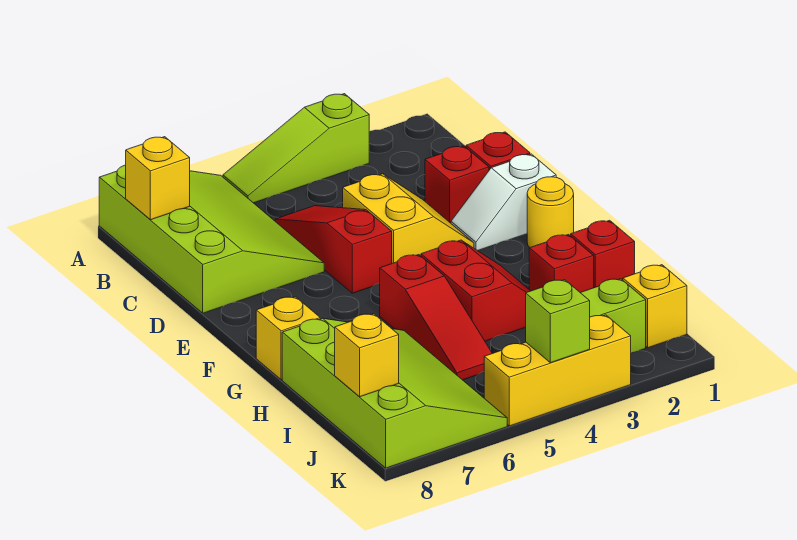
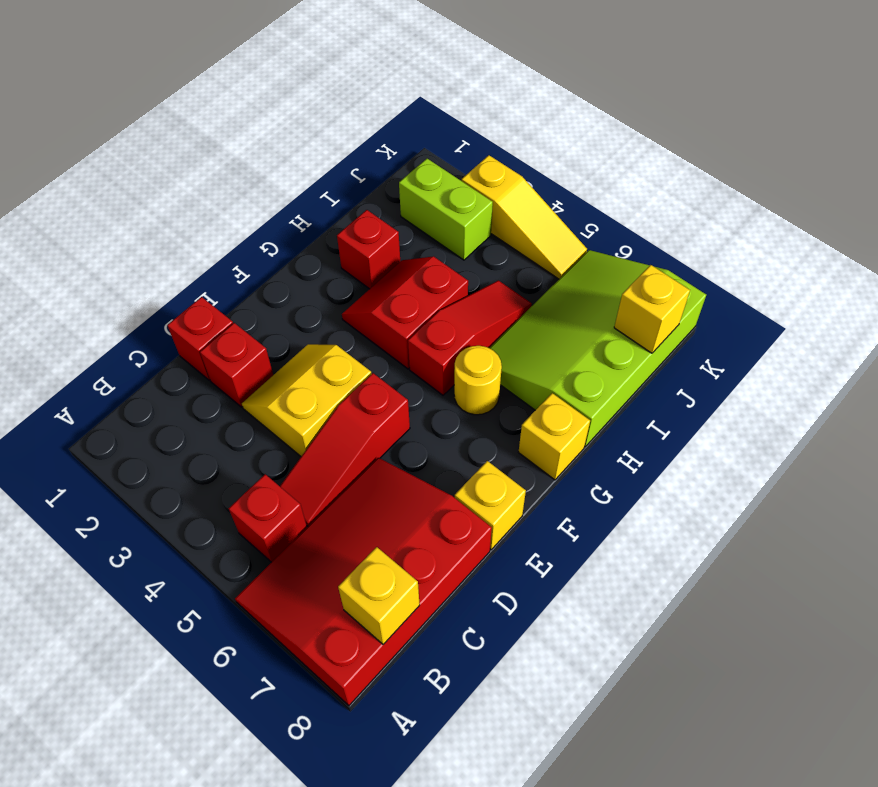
lime slope A3:A5 level 1 top 3 -> none
lime slope A6:D8 level 1 top 8 -> red slope A6:D8 level 1 top 8
white slope E1:E2 level 1 top 1 -> none
yellow round brick F1 level 1 -> yellow round brick G6 level 1
red brick H1 level 1 -> red brick B5 level 1
yellow brick J1 level 1 -> yellow brick E8 level 1
yellow brick K3:K5 level 1 -> yellow slope K3:K5 level 1 top 3
lime brick K4 level 2 -> none

